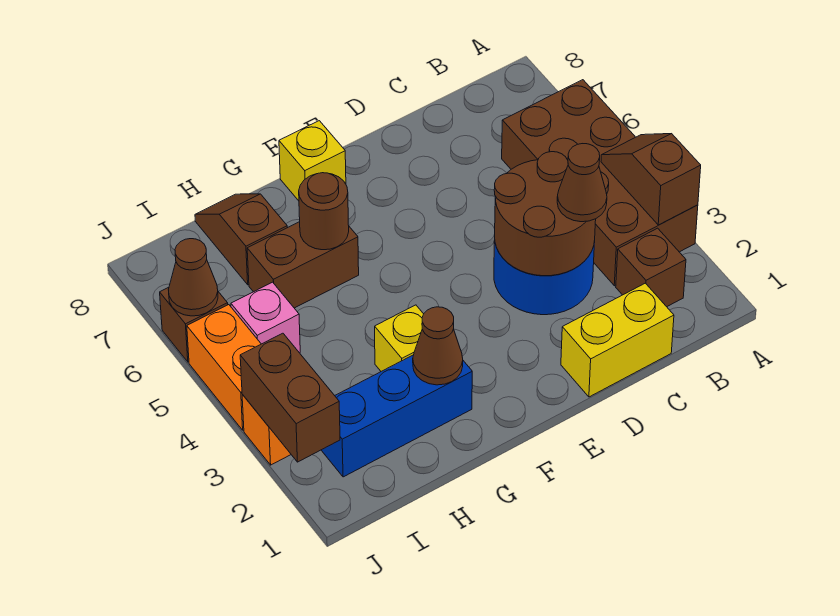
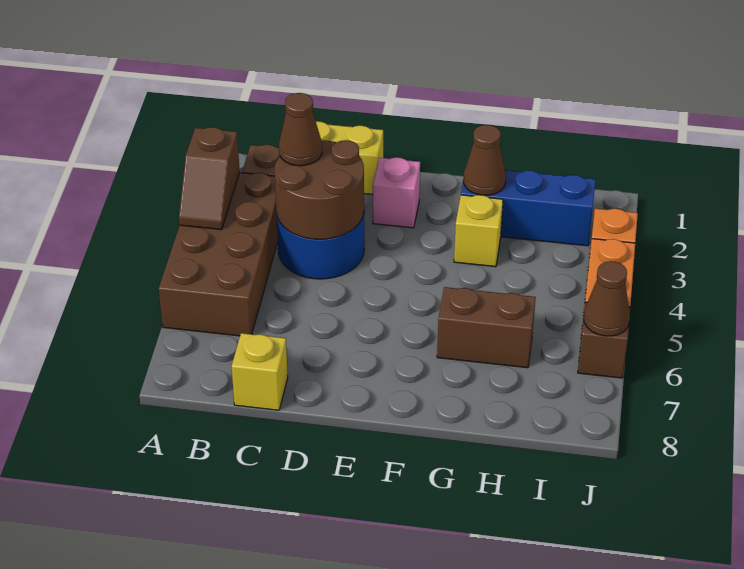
yellow brick F8 level 1 -> yellow brick C8 level 1
brown round brick G6 level 2 -> none
brown slope H7:H8 level 1 top 7 -> none
pink brick I5 level 1 -> pink brick E2 level 1
brown brick J2:J3 level 2 -> none

